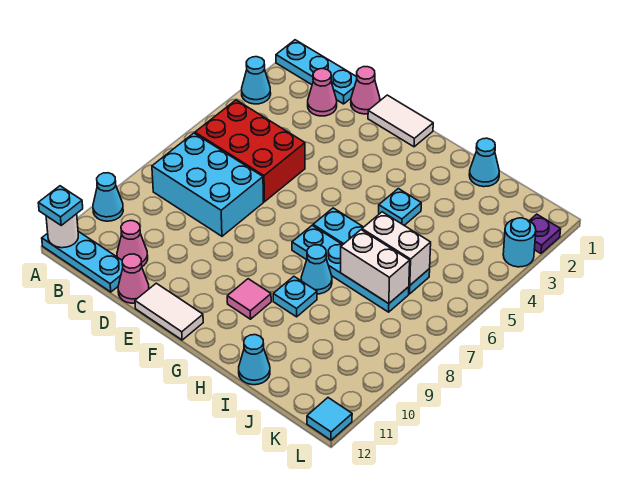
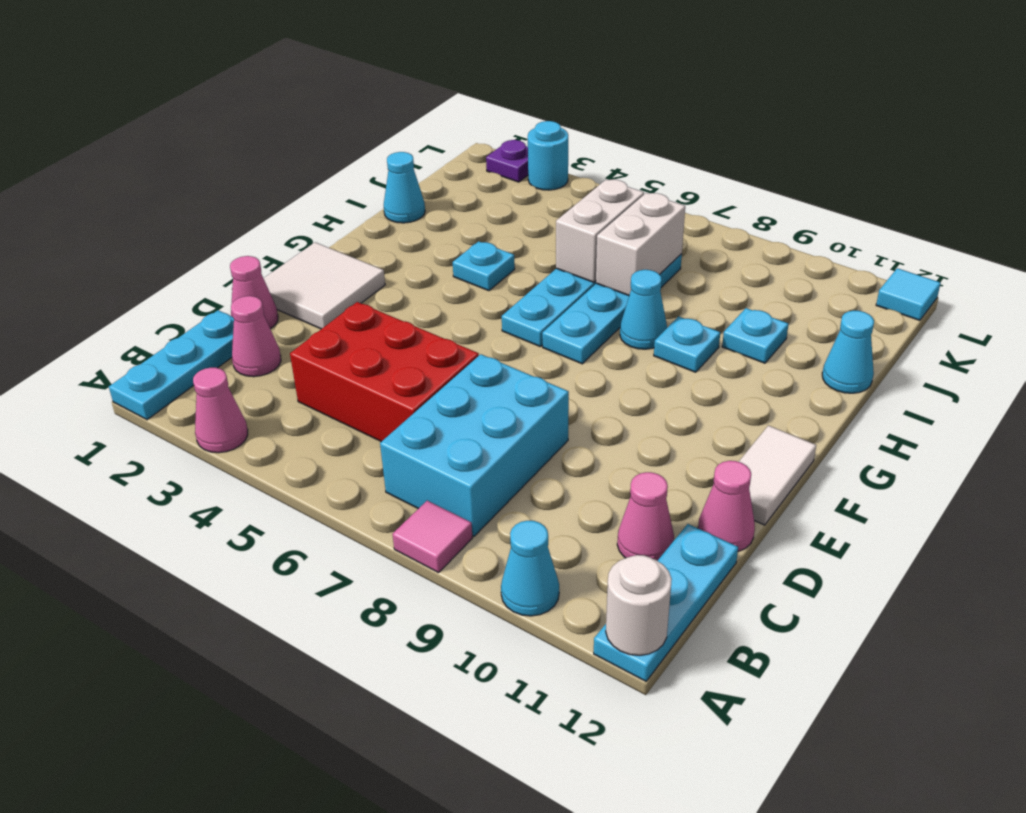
cyan cone A3 level 1 -> pink cone A3 level 1
cyan plate A12 level 3 -> cyan plate I10 level 1
red brick B5:D6 level 1 -> red brick C4:D6 level 1
white tile E1:F1 level 1 -> white tile E1:F2 level 1
pink tile G10 level 1 -> pink tile A8 level 1

